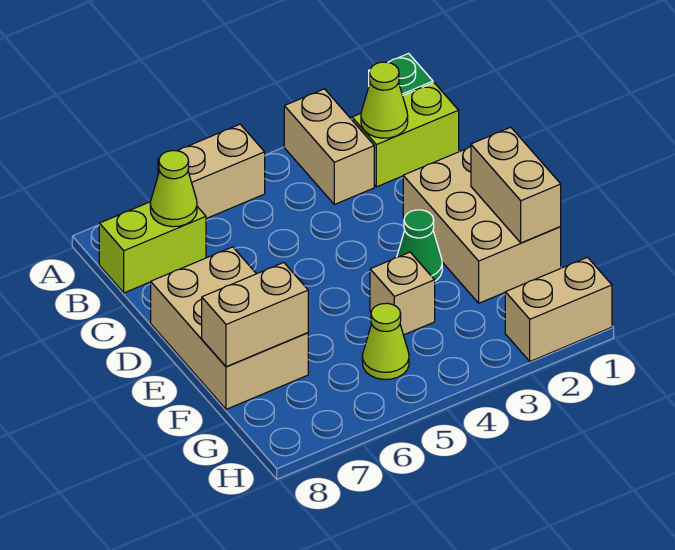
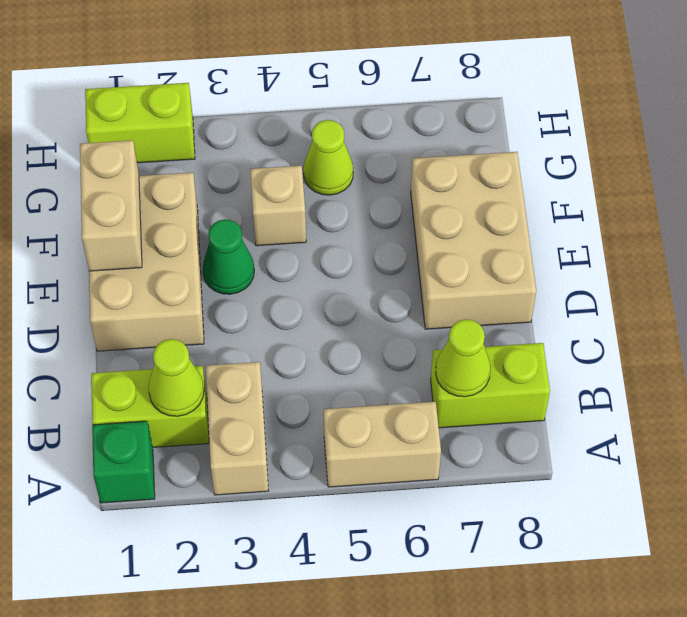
tan brick F7:F8 level 2 -> none
tan brick H1:H2 level 1 -> lime brick H1:H2 level 1

